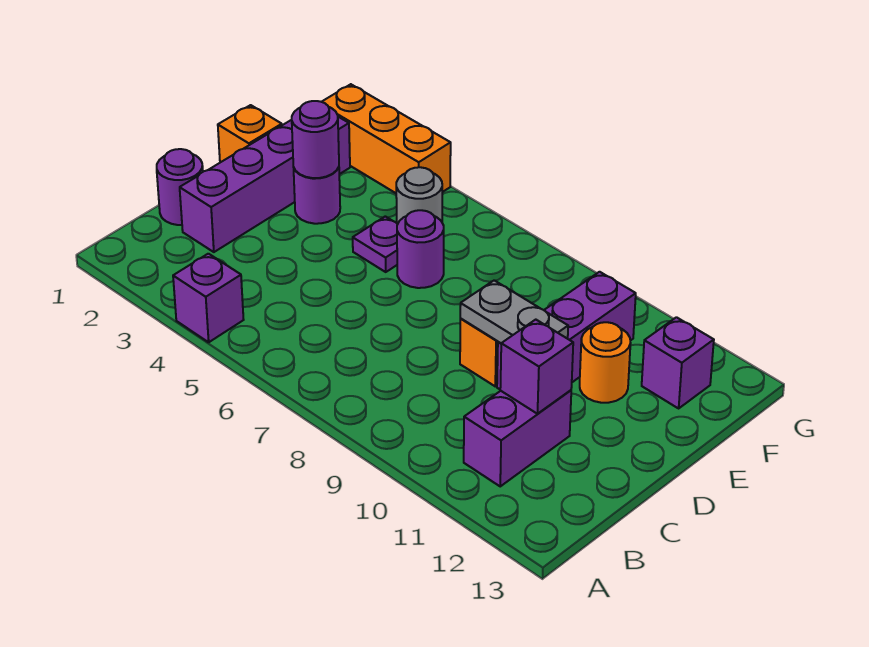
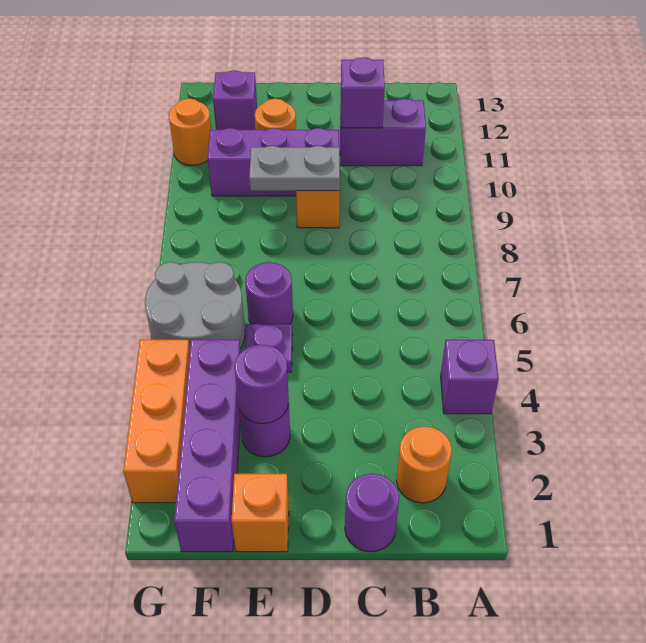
none -> orange round brick B2 level 1
purple brick C2:F2 level 1 -> purple brick F1:F4 level 1
grey plate D9:D10 level 2 -> grey plate D9:E9 level 2
grey round brick F5 level 1 -> grey round brick F5:G6 level 1
none -> orange round brick G11 level 1

